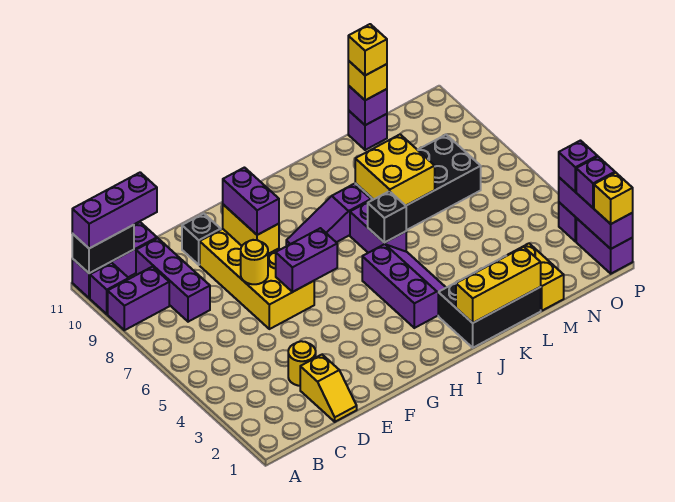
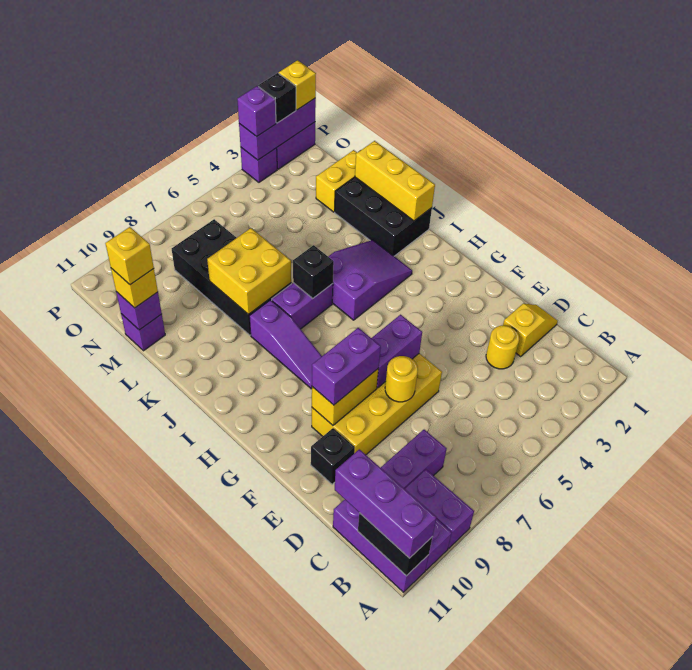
purple brick F6:G6 level 2 -> purple brick F6:F7 level 2
purple slope I3:J5 level 1 top I -> purple slope I3:J5 level 1 top 5
purple brick P2 level 3 -> black brick P2 level 3

